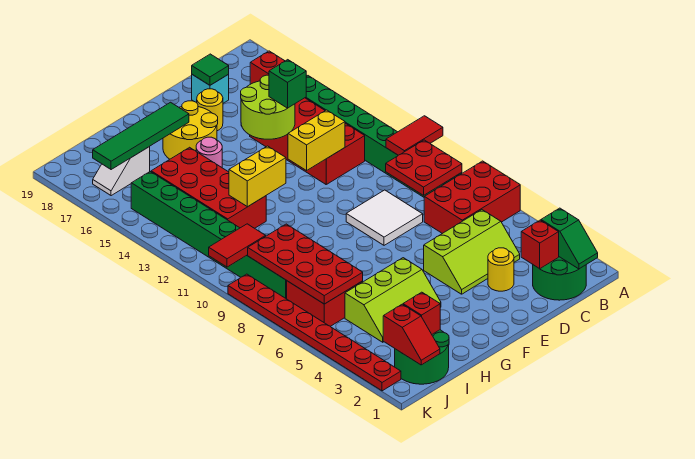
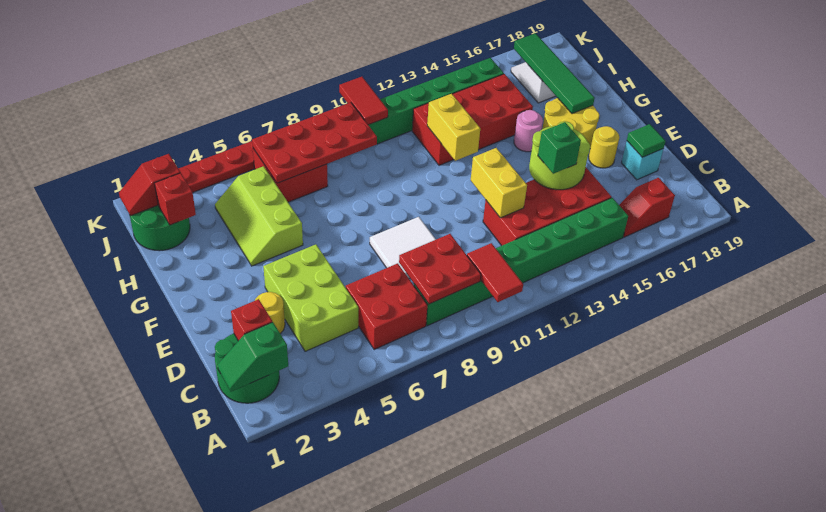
red brick A6:C7 level 1 -> red brick B6:C7 level 1
lime slope C4:E5 level 1 top 5 -> lime brick C4:E5 level 1

